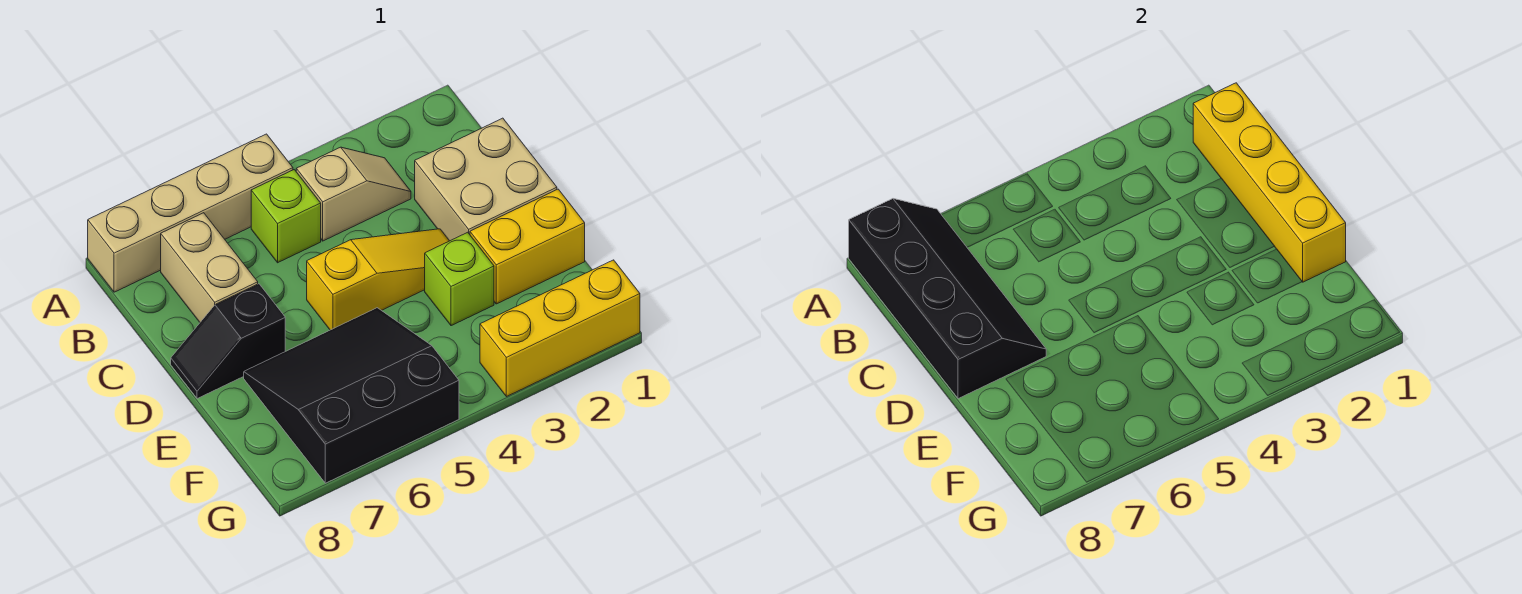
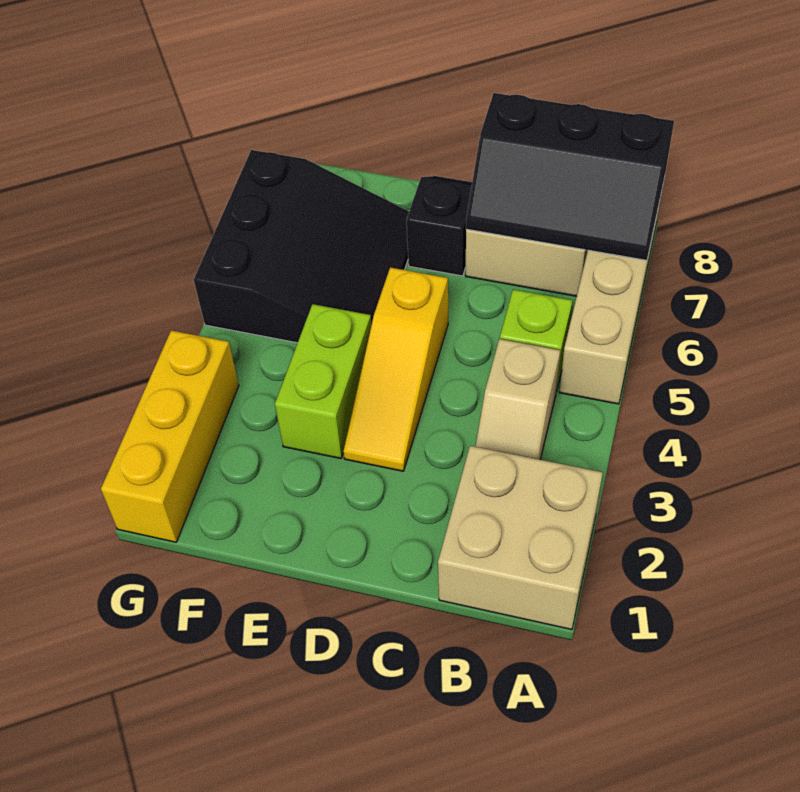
black slope A7:D8 level 2 top 8 -> black slope A7:C8 level 2 top 8
yellow brick B1:E1 level 2 -> none
tan brick C1:D2 level 1 -> tan brick A1:B2 level 1
yellow brick E1:E2 level 1 -> none
lime brick E3 level 1 -> lime brick E3:E4 level 1

